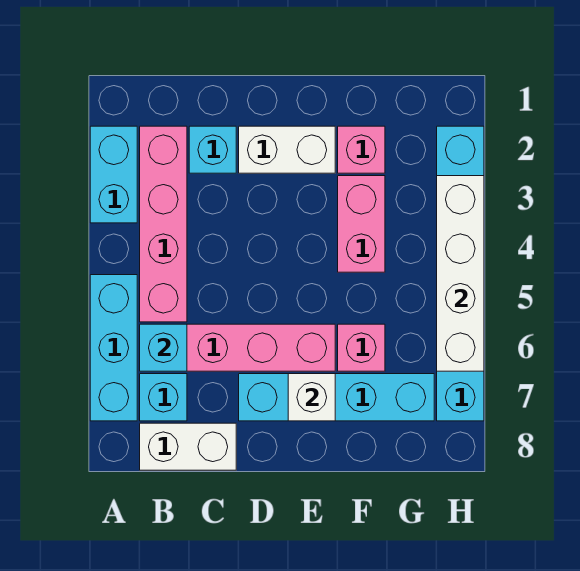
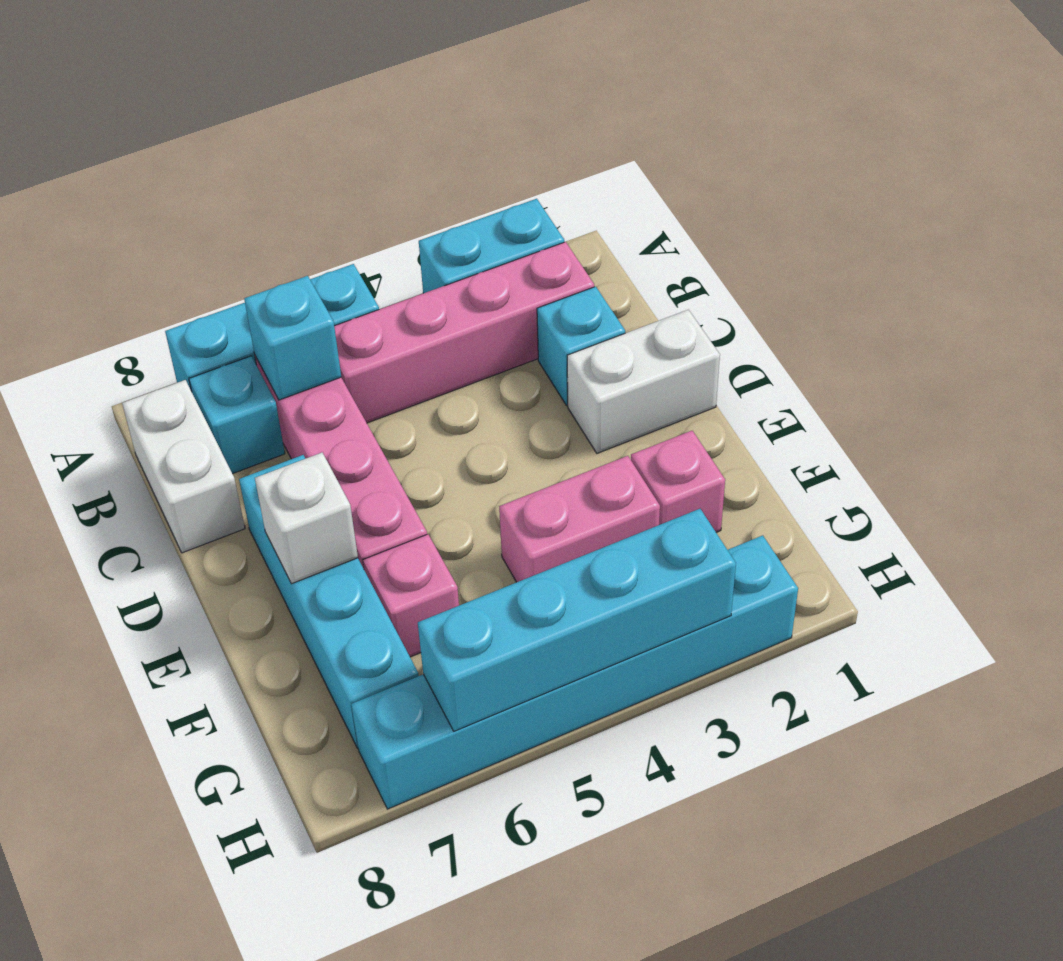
white brick D2:E2 level 1 -> white brick D1:D2 level 1
white brick H3:H6 level 2 -> cyan brick H3:H6 level 2

